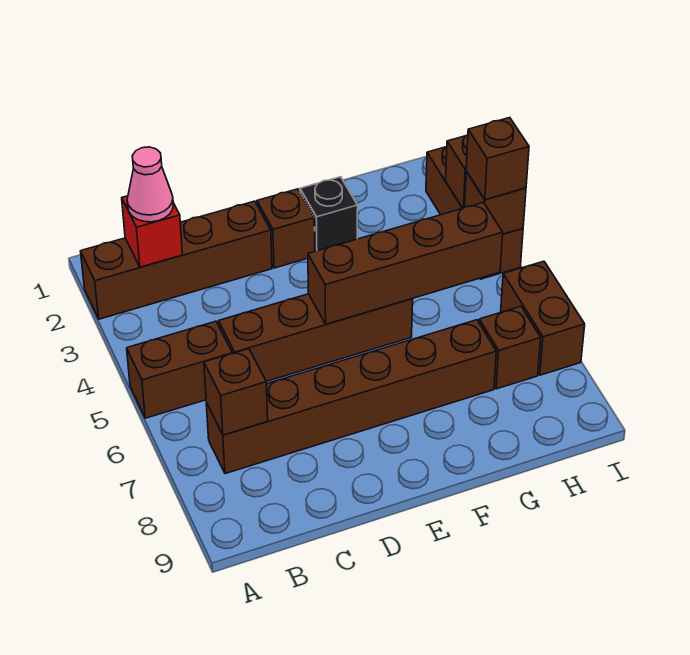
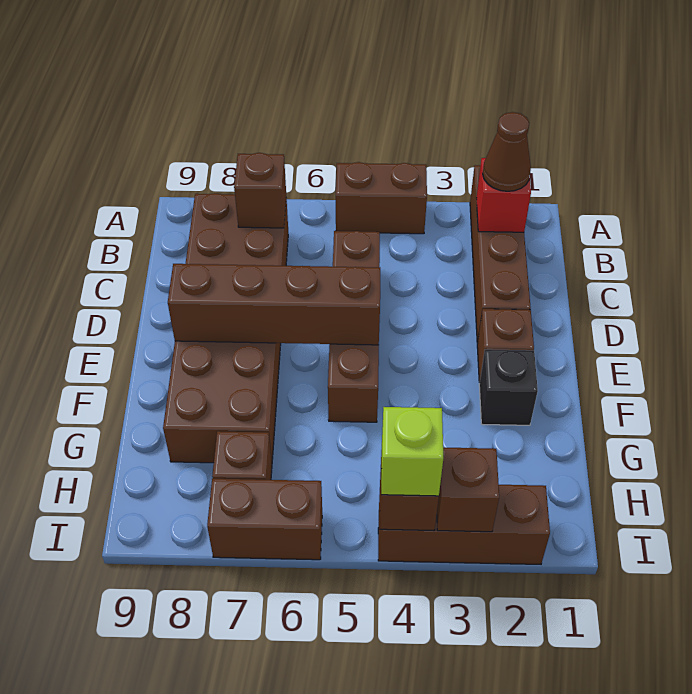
brown brick A5:B5 level 1 -> brown brick A4:A5 level 1
pink cone B2 level 3 -> brown cone B2 level 3
brown brick B7:G7 level 1 -> brown brick B7:G8 level 1
brown brick E5:H5 level 2 -> brown brick E5:E8 level 2
brown brick I4 level 3 -> lime brick I4 level 3

